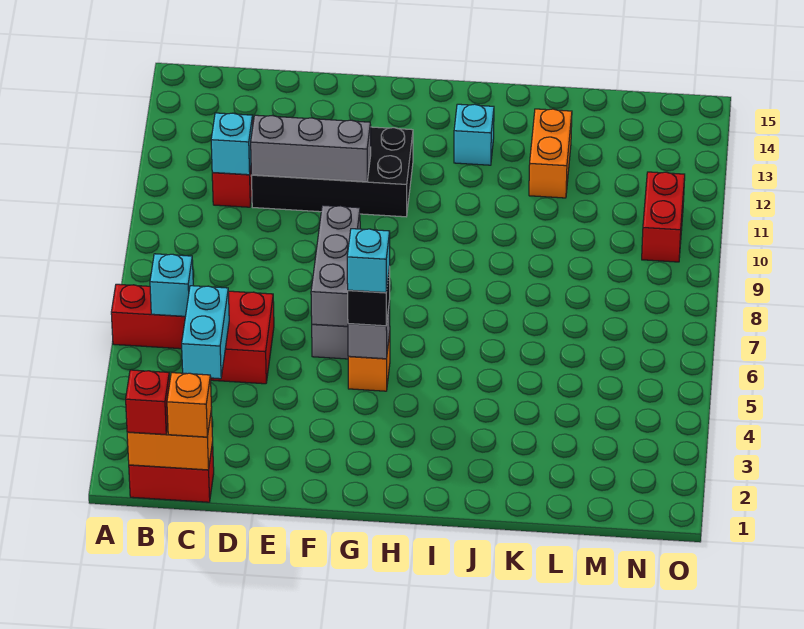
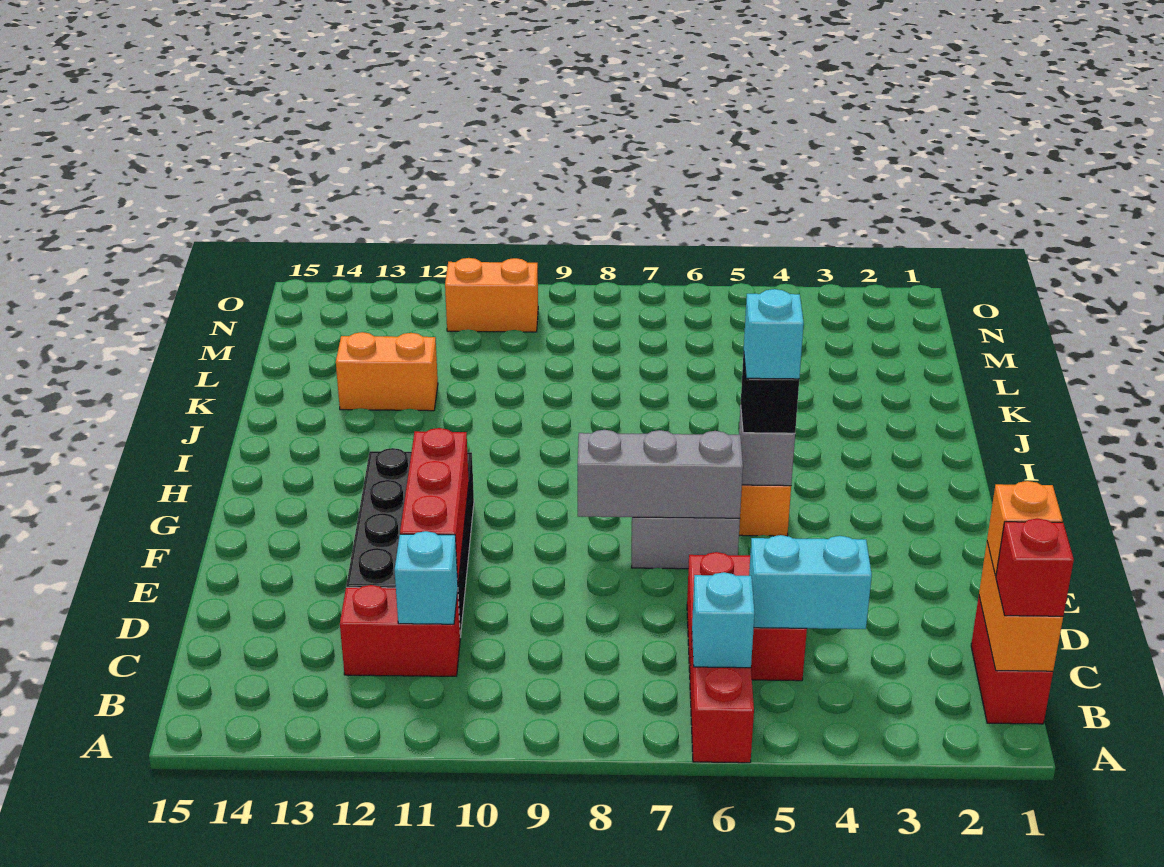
grey brick D11:F11 level 2 -> red brick D11:F11 level 2
cyan brick I13 level 1 -> none
red brick N10:N11 level 1 -> orange brick N10:N11 level 1

